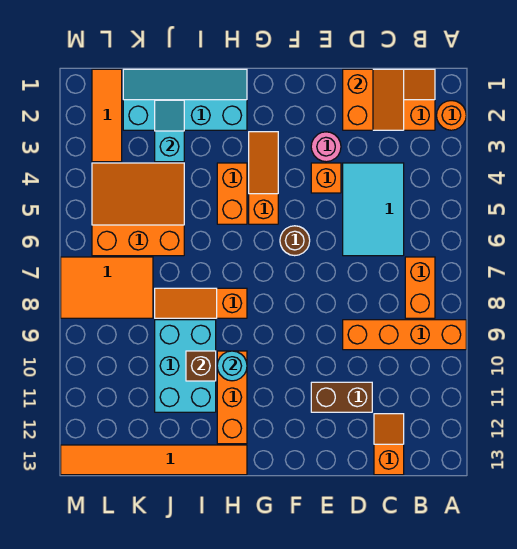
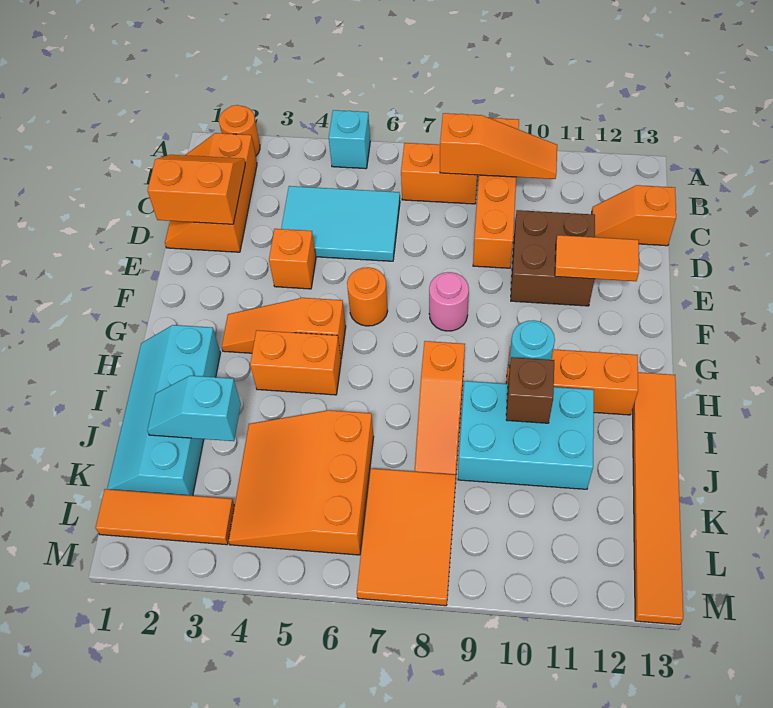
none -> cyan brick A5 level 1
none -> orange slope B8:B10 level 2 top 8
brown brick D11:E11 level 1 -> brown brick D10:E11 level 1
pink round brick E3 level 1 -> pink round brick F8 level 1
none -> orange tile E11:E12 level 2
brown round brick F6 level 1 -> orange round brick F6 level 1

